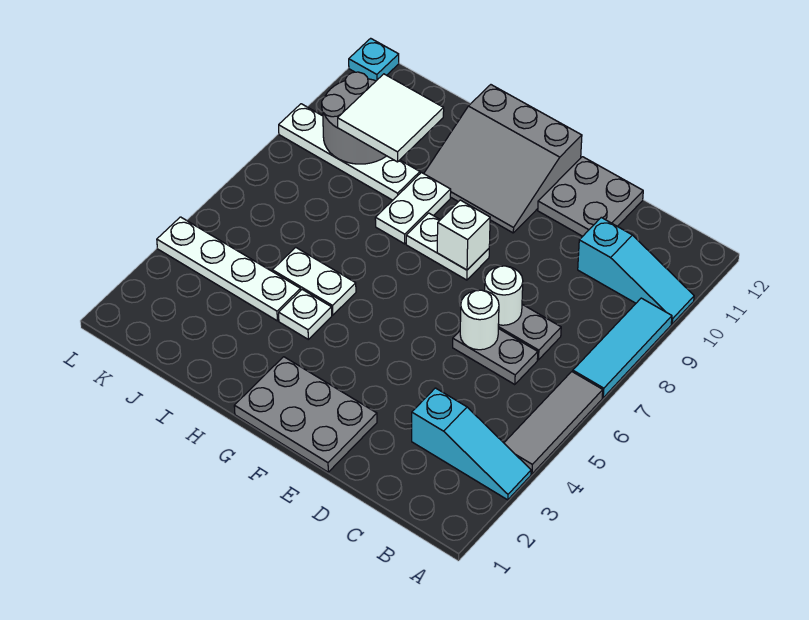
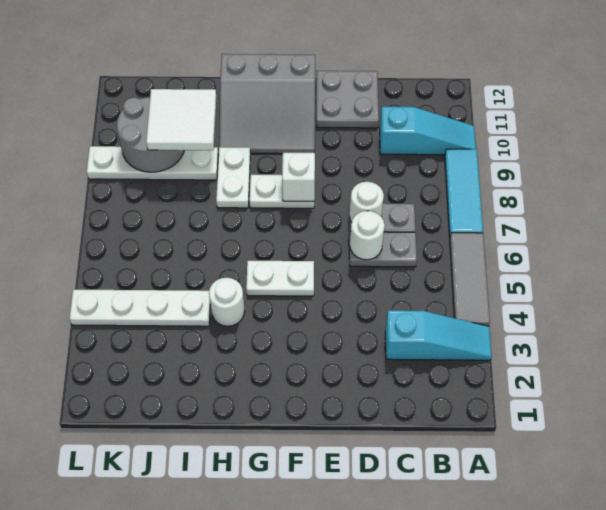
grey plate E1:G2 level 1 -> none
white plate H4 level 1 -> white round brick H4 level 1
white plate H5:I5 level 1 -> white plate F5:G5 level 1
cyan plate L12 level 1 -> none

